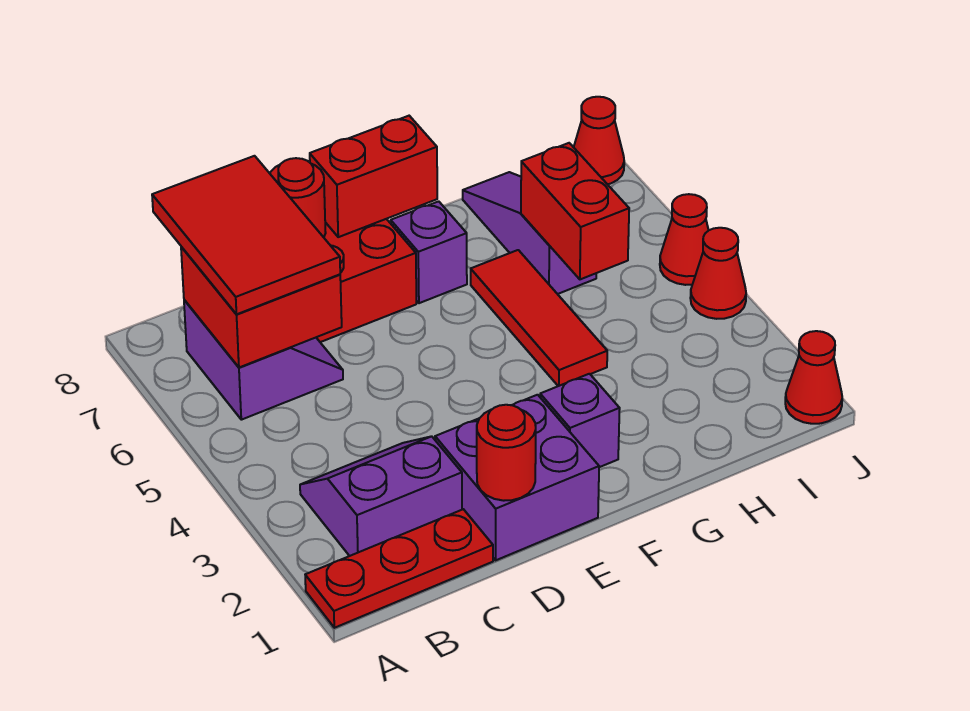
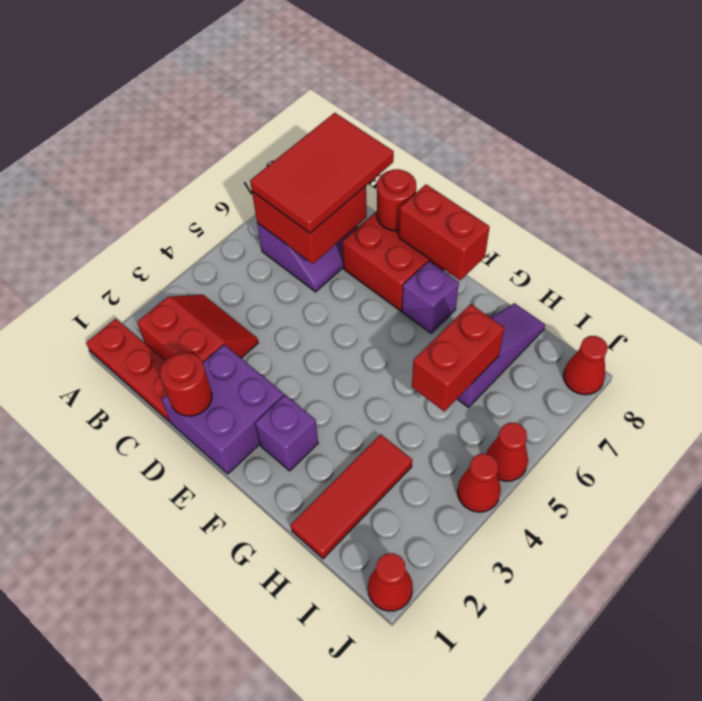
purple slope B2:C3 level 1 top 2 -> red slope B2:C3 level 1 top 2
red tile G4:G6 level 1 -> red tile H1:H3 level 1

